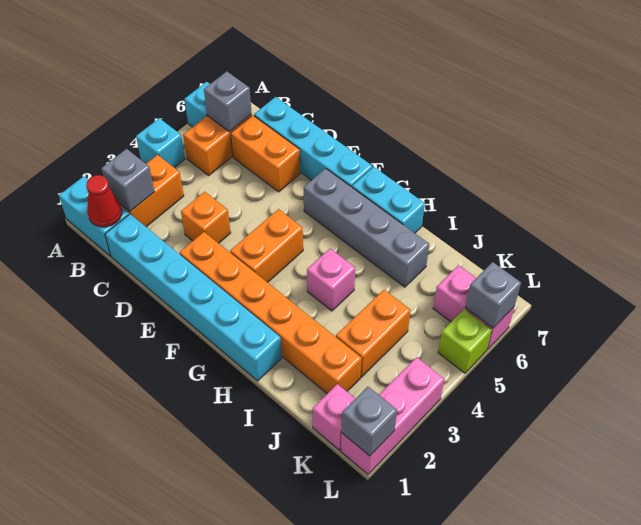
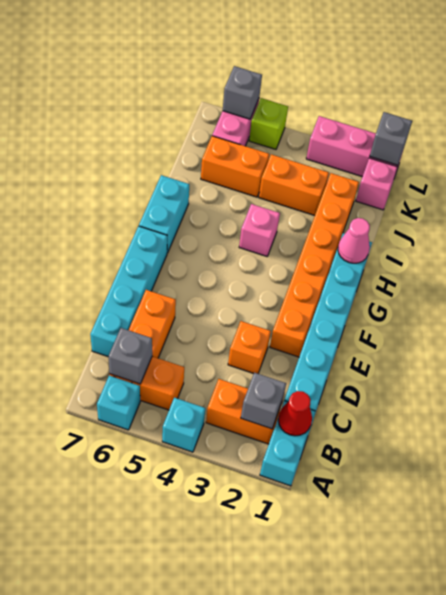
orange brick F3:F4 level 1 -> orange brick J5:J6 level 1
grey brick F6:I6 level 1 -> none
none -> pink cone H1 level 2

